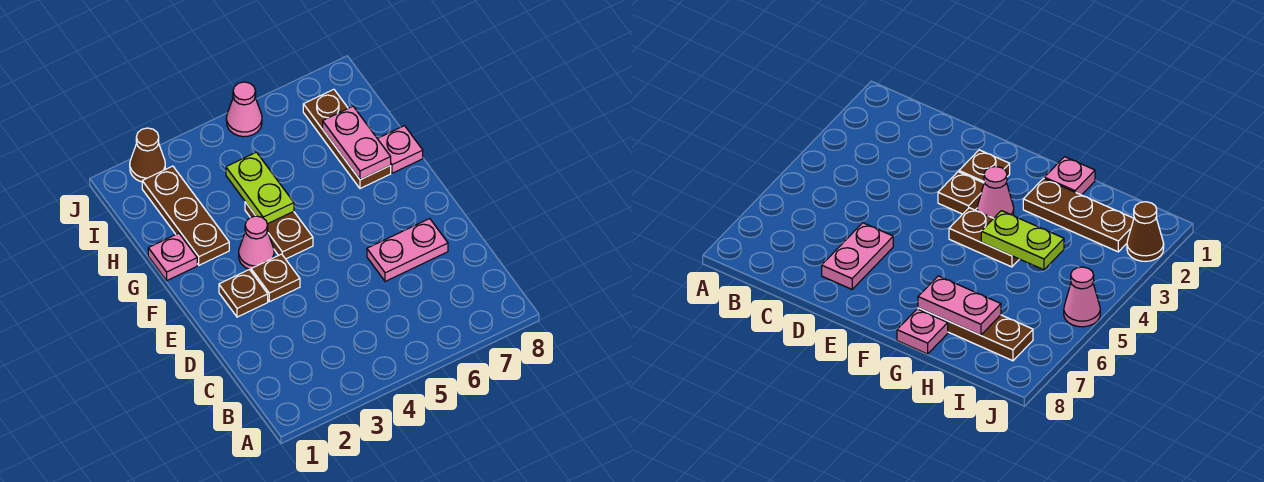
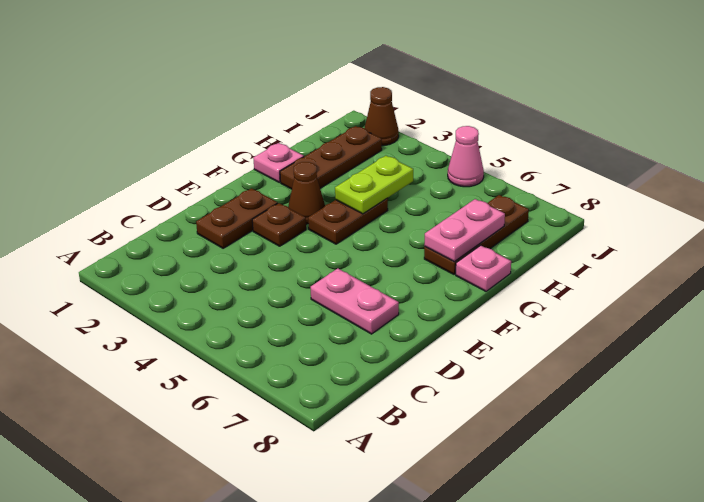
brown plate E2 level 1 -> brown plate D2:E2 level 1
pink cone F3 level 1 -> brown cone F3 level 1

